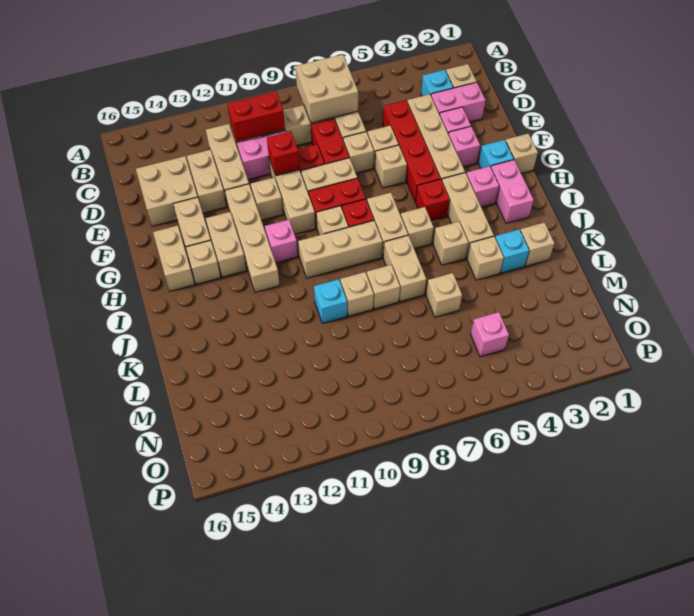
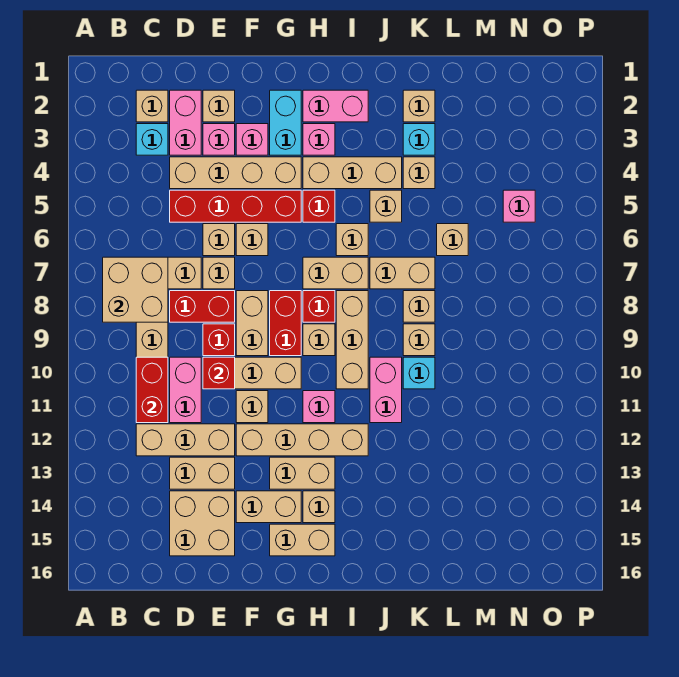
tan brick G1 level 1 -> tan brick E2 level 1
cyan brick G2 level 1 -> cyan brick G2:G3 level 1
none -> pink brick J10:J11 level 1

